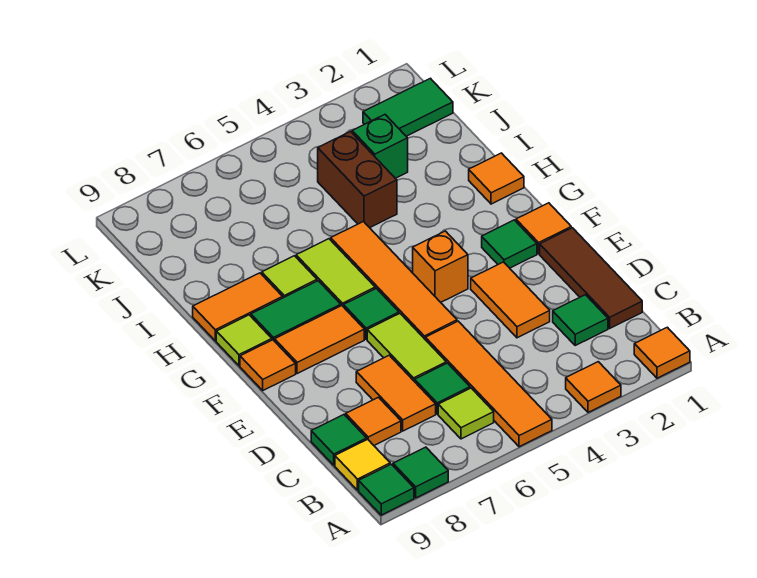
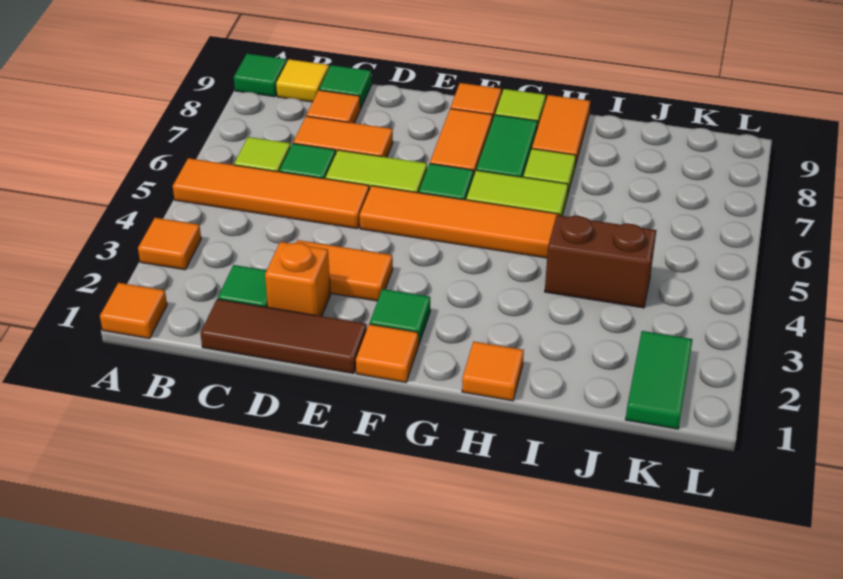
green tile A8 level 1 -> none
orange brick F4 level 1 -> orange brick D2 level 1
green brick J3 level 1 -> none

